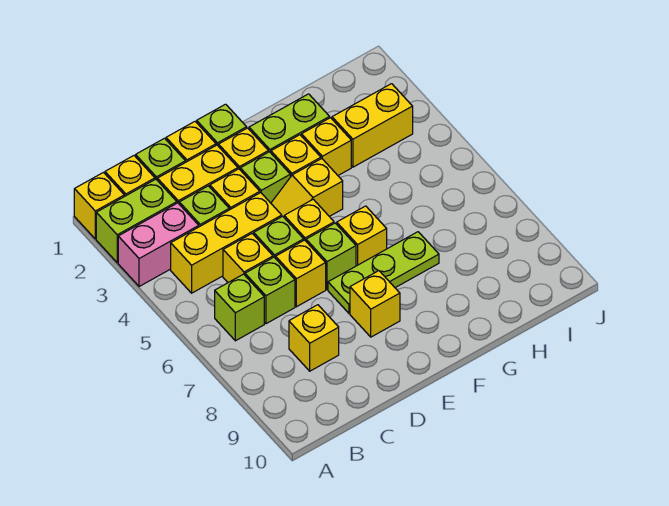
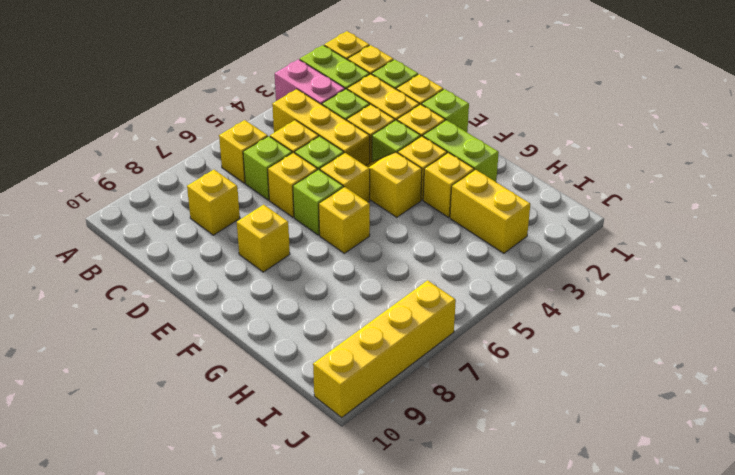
lime brick B6 level 1 -> yellow brick B6 level 1
lime plate E7:G7 level 1 -> none
none -> yellow brick J7:J10 level 1

